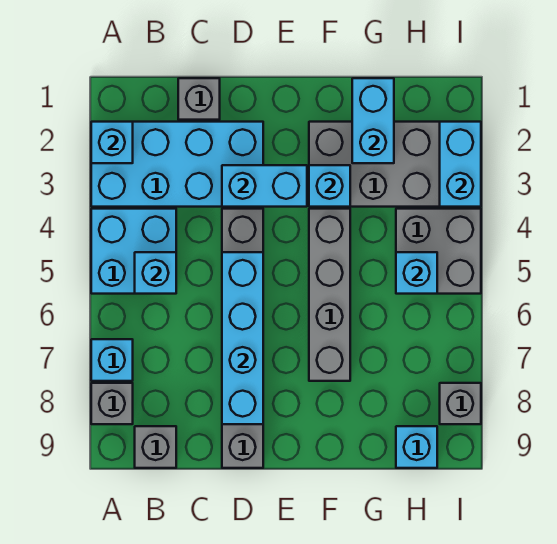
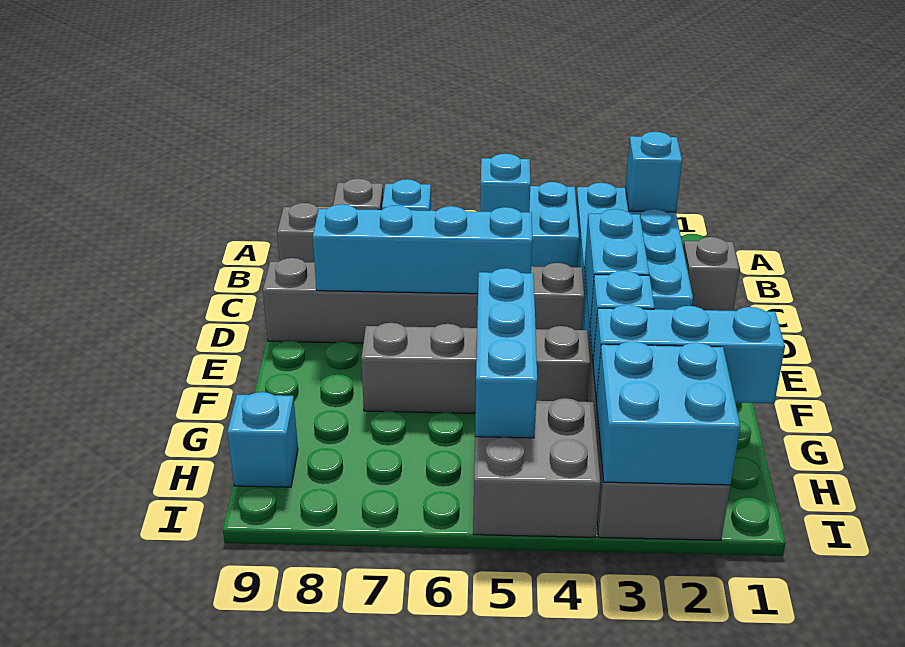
cyan brick G1:G2 level 2 -> cyan brick G1:G3 level 2
cyan brick H5 level 2 -> cyan brick F5:H5 level 2
cyan brick I2:I3 level 2 -> cyan brick H2:I3 level 2
grey brick I8 level 1 -> none

